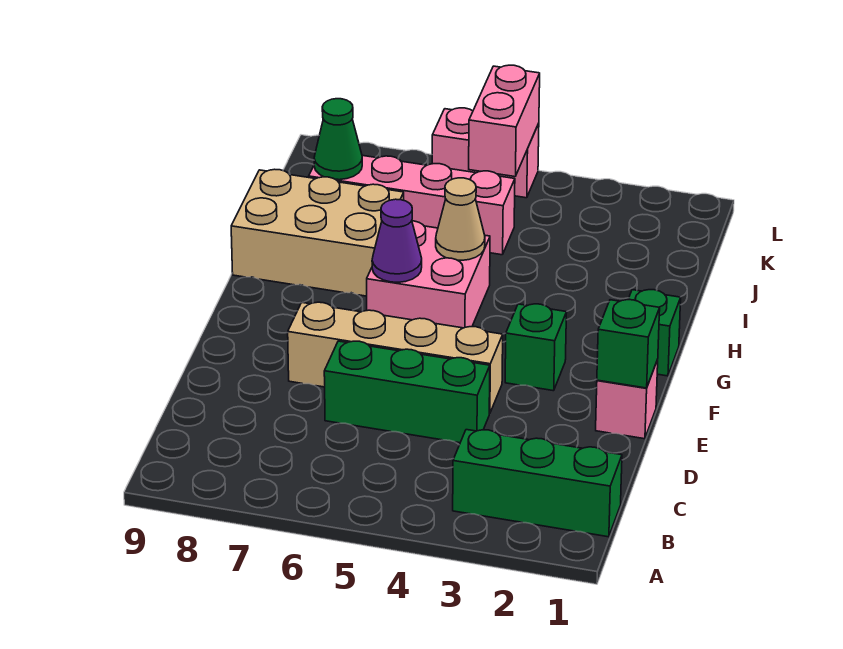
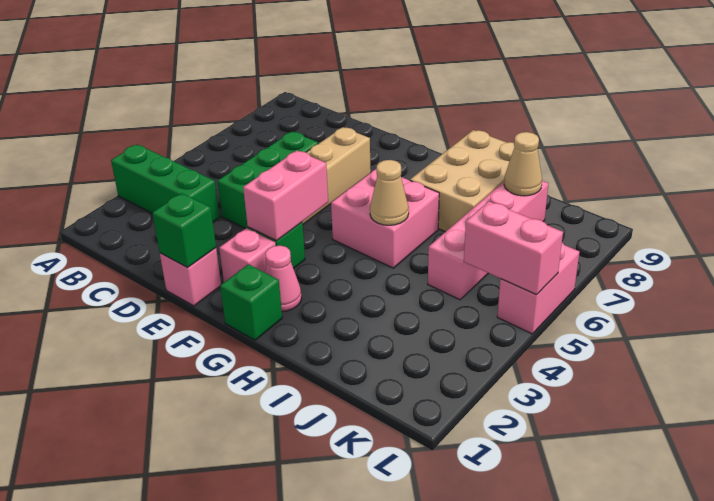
green brick B1:B3 level 1 -> green brick A3:C3 level 1
none -> pink brick F2 level 1
none -> pink brick F3:F4 level 2
none -> pink cone G2 level 1
purple cone G6 level 2 -> none
green cone J8 level 2 -> tan cone J8 level 2

